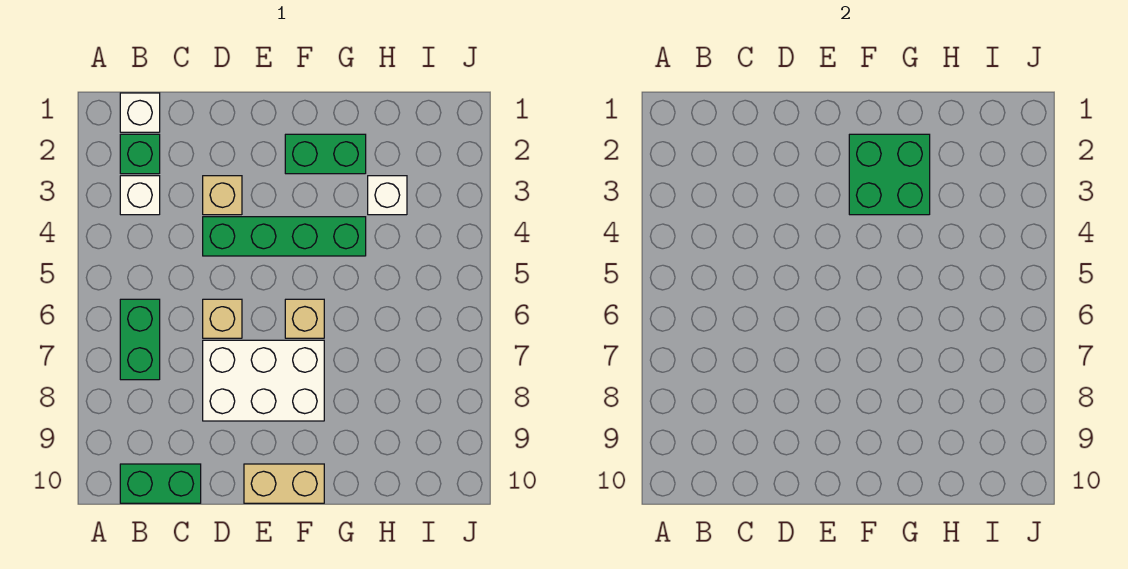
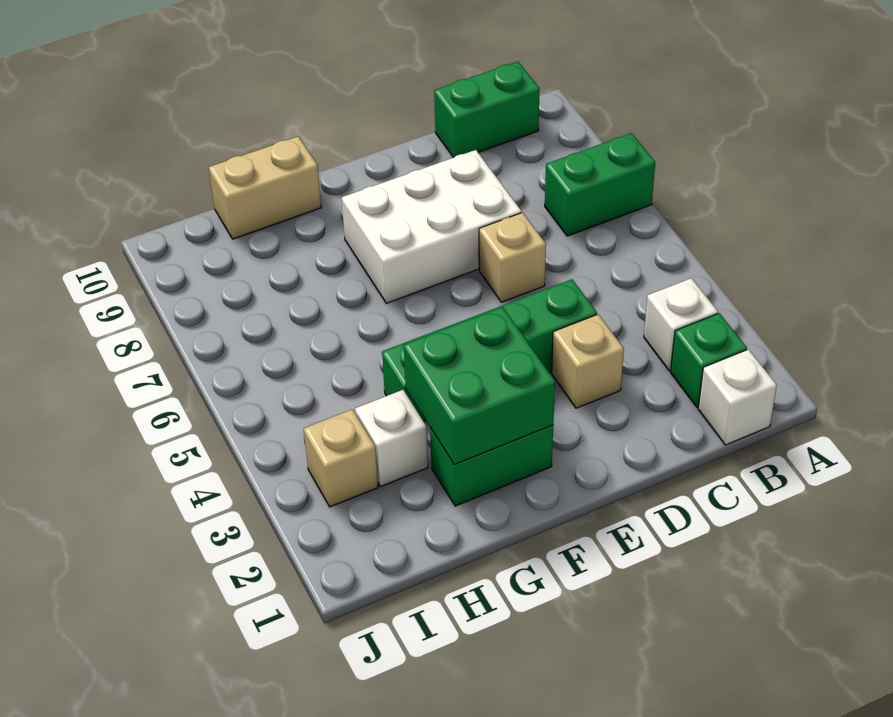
green brick B6:B7 level 1 -> green brick A7:B7 level 1
tan brick E10:F10 level 1 -> tan brick G10:H10 level 1
tan brick F6 level 1 -> tan brick I3 level 1

